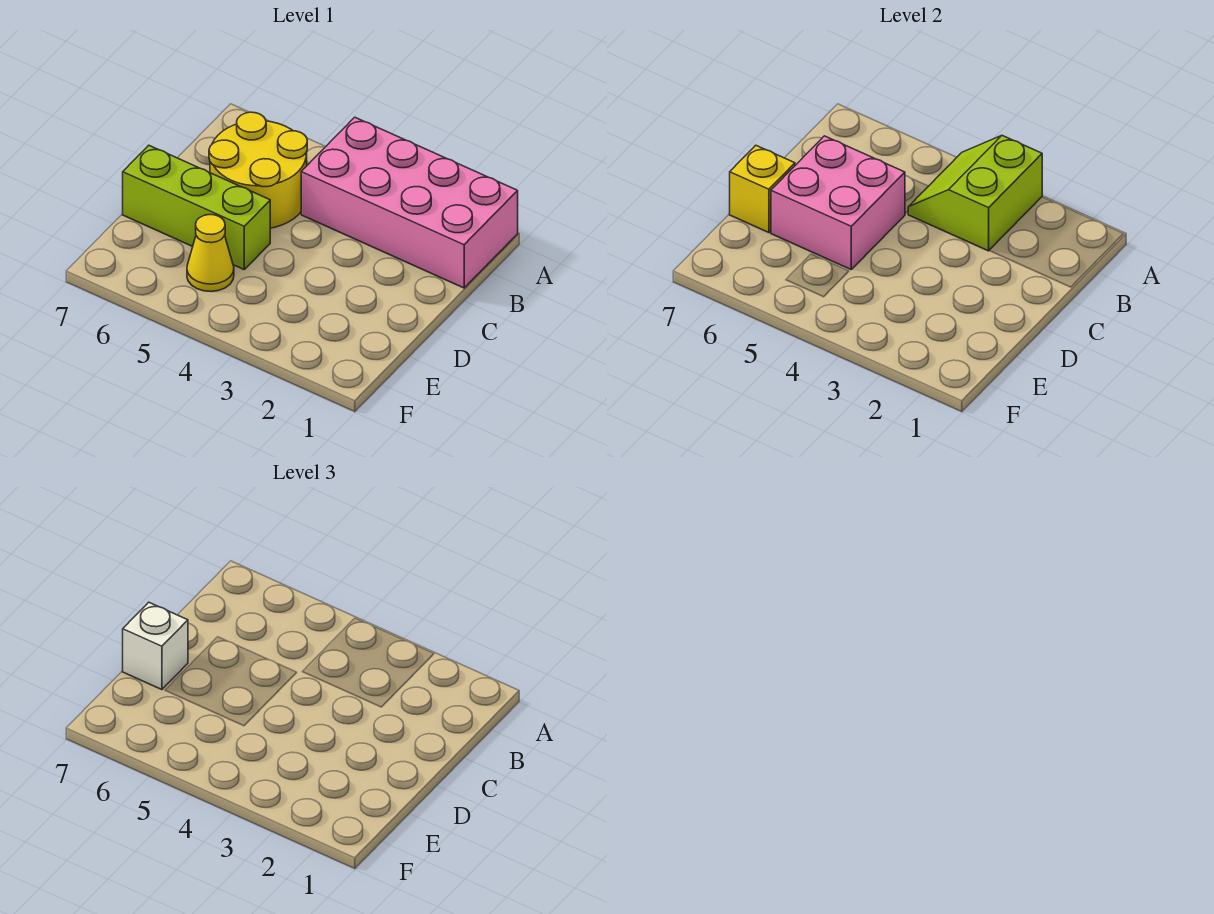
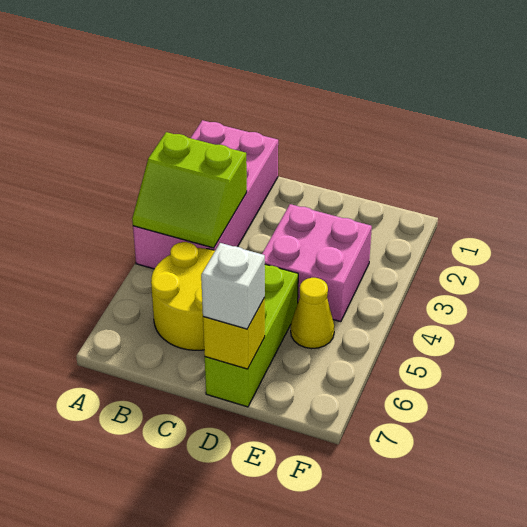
pink brick C5:D6 level 2 -> pink brick D3:E4 level 1

